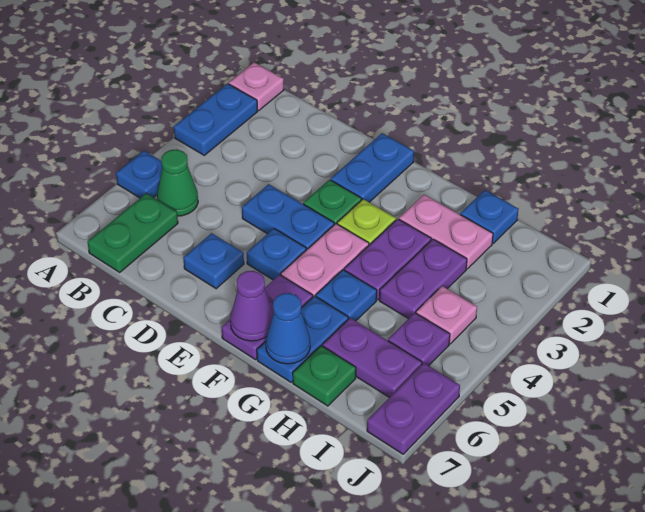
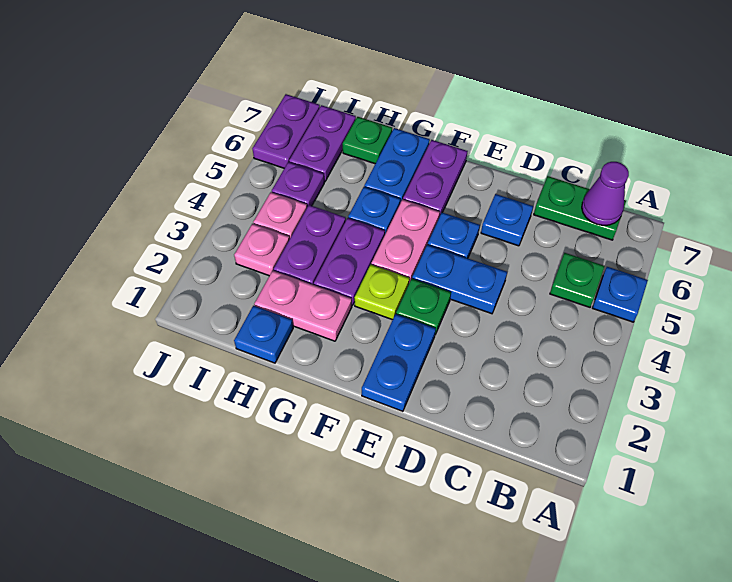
pink plate A1 level 1 -> pink plate I3 level 1
blue plate A2:A3 level 1 -> none
green cone B5 level 1 -> green plate B5 level 1
green plate B6:B7 level 1 -> green plate B7:C7 level 1
purple cone F7 level 2 -> purple cone B7 level 2
blue cone G7 level 2 -> none
purple plate H6:I6 level 1 -> purple plate I6:I7 level 1

